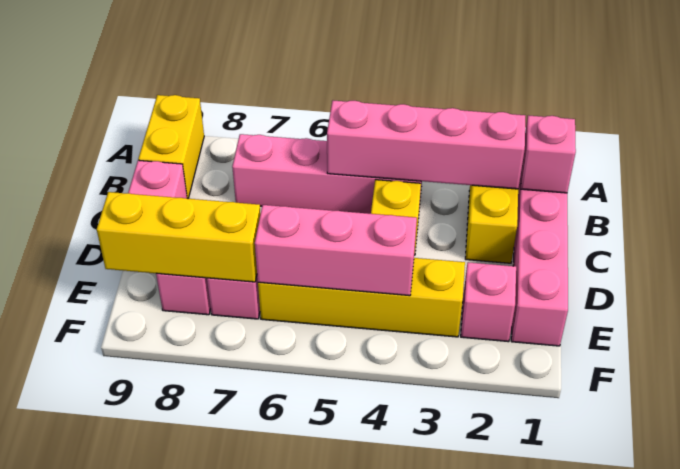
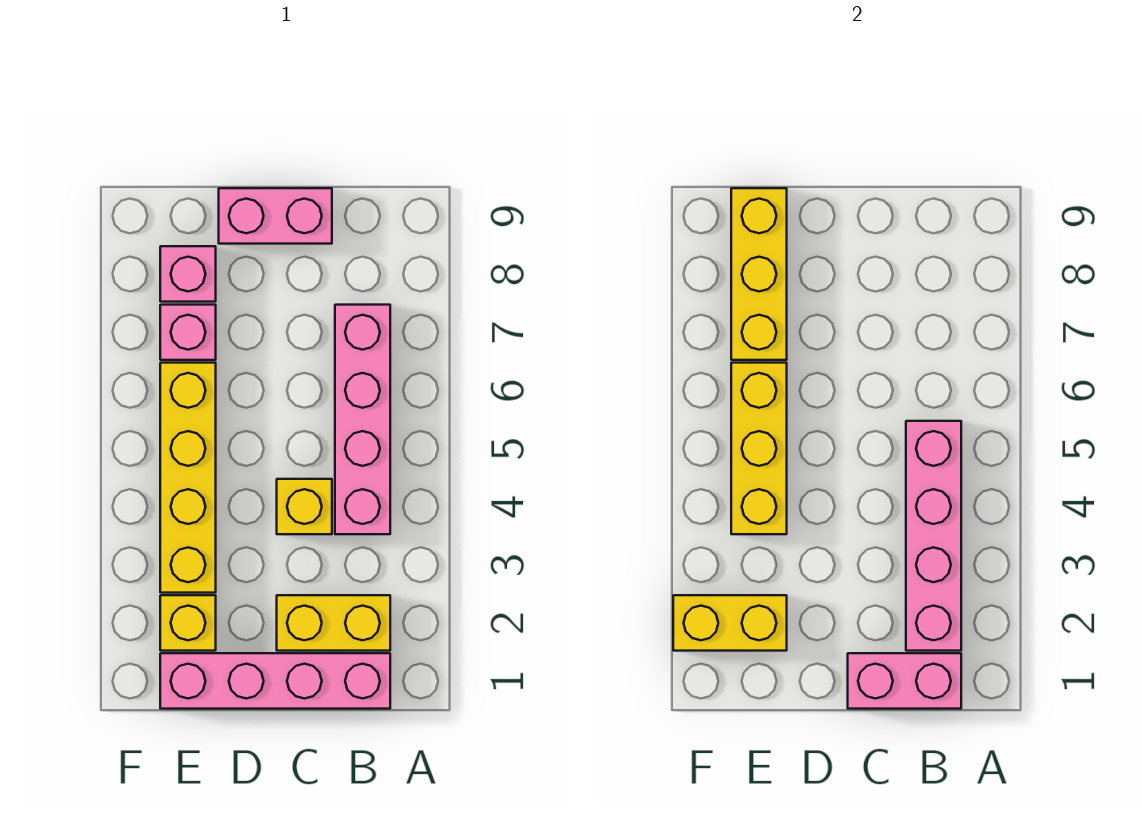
yellow brick A9:B9 level 1 -> yellow brick E2:F2 level 2
pink brick B1 level 2 -> pink brick B1:C1 level 2
pink brick E2 level 1 -> yellow brick E2 level 1
pink brick E4:E6 level 2 -> yellow brick E4:E6 level 2

